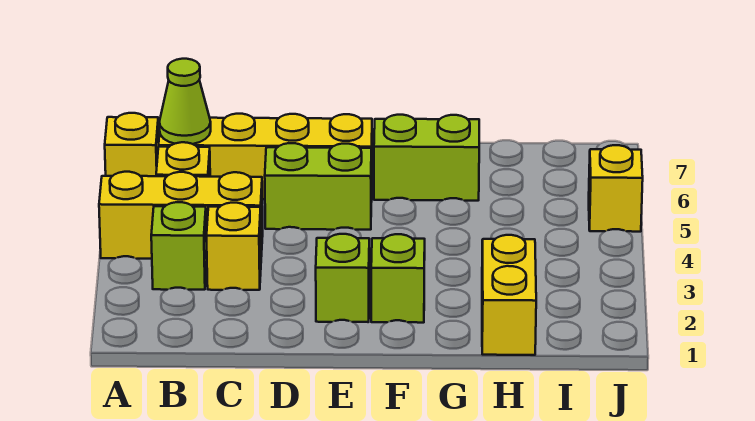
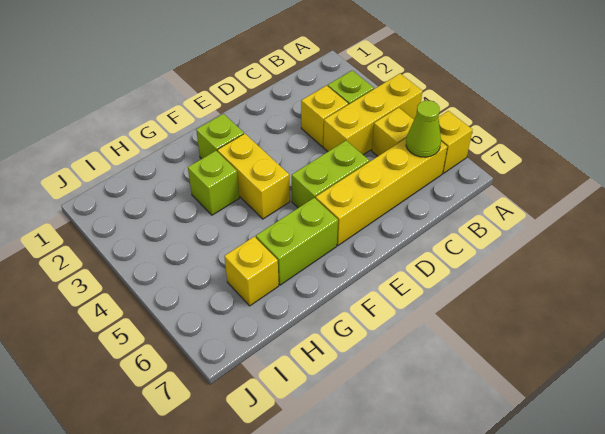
lime brick E2 level 1 -> lime brick G3 level 1
yellow brick H1:H2 level 1 -> yellow brick F3:F4 level 1
yellow brick J5 level 1 -> yellow brick H6 level 1

